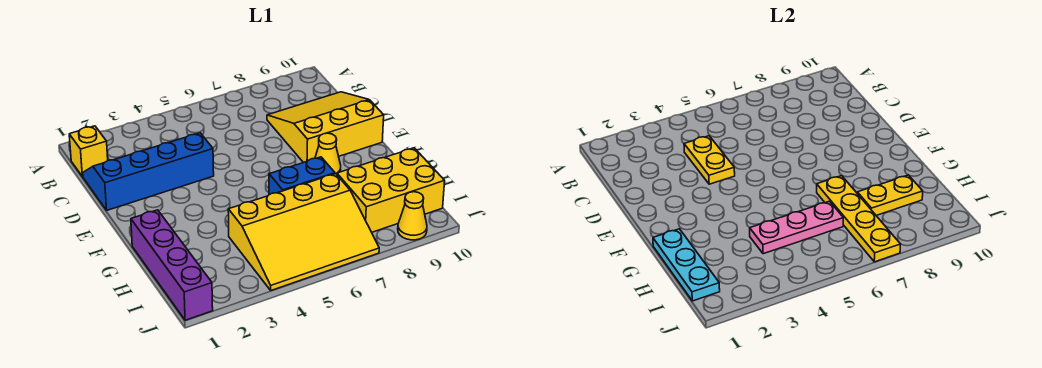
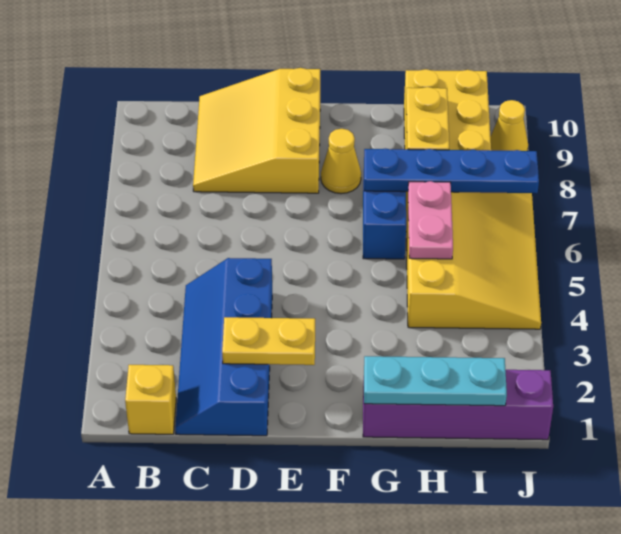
yellow plate C4:D4 level 2 -> yellow plate D2:E2 level 2
yellow plate G7:J7 level 2 -> blue plate G7:J7 level 2
pink plate H4:H6 level 2 -> pink plate H5:H6 level 2

